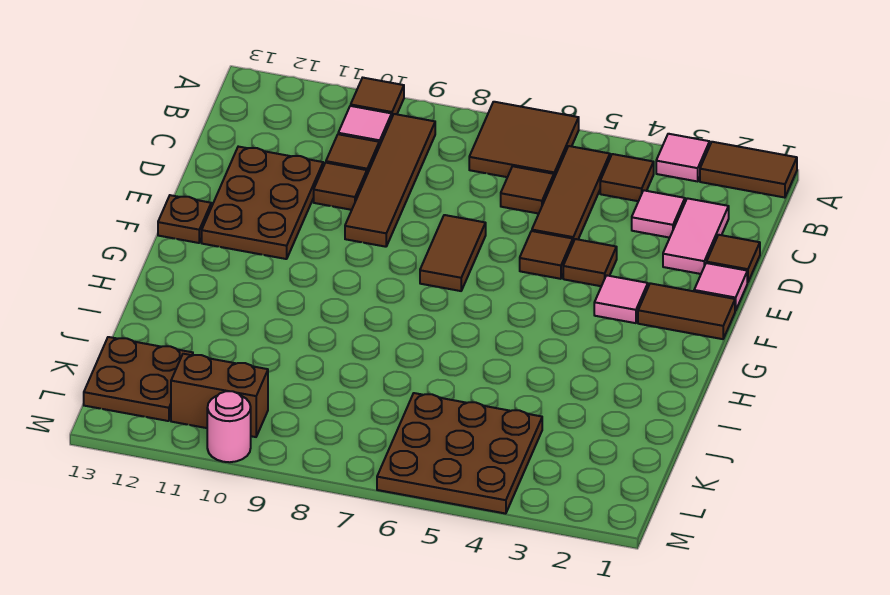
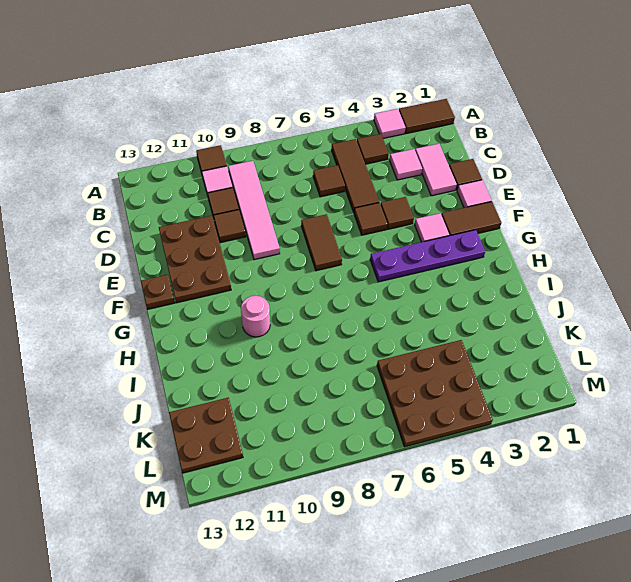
brown tile A6:B7 level 1 -> none
brown tile B9:E9 level 1 -> pink tile B9:E9 level 1
none -> purple plate G2:G5 level 1
brown brick L10:L11 level 1 -> none
pink round brick M10 level 1 -> pink round brick H10 level 1

